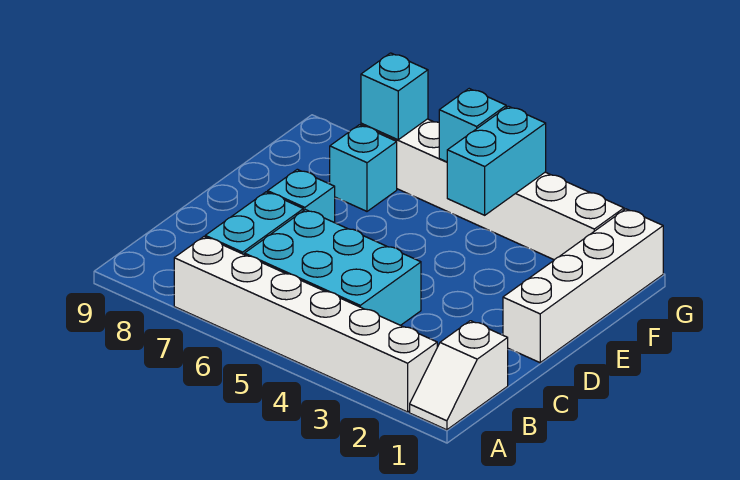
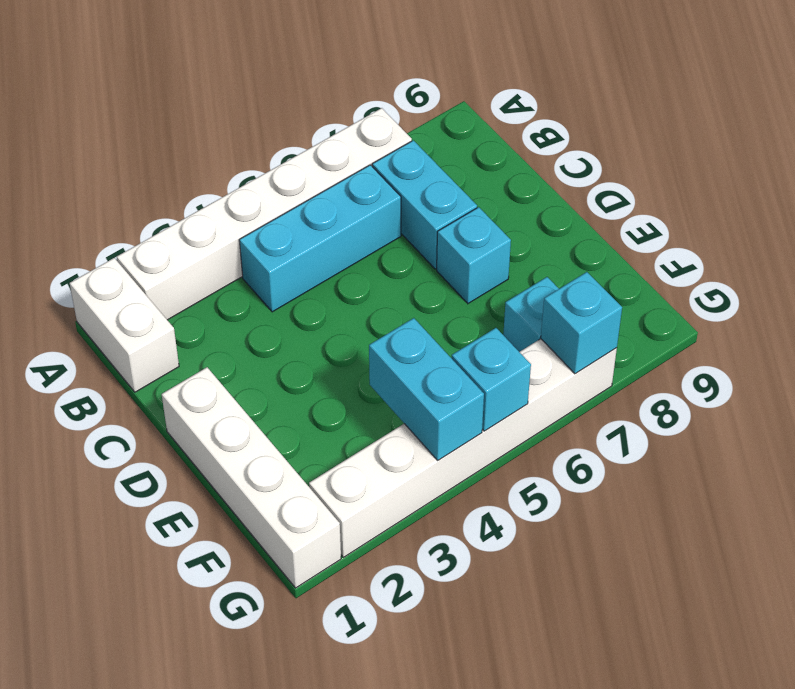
white slope A1:B1 level 1 top B -> white brick A1:B1 level 1
cyan brick B4:C6 level 1 -> cyan brick B4:B6 level 1

